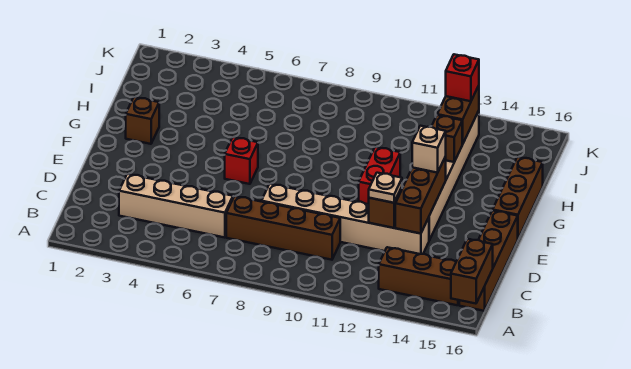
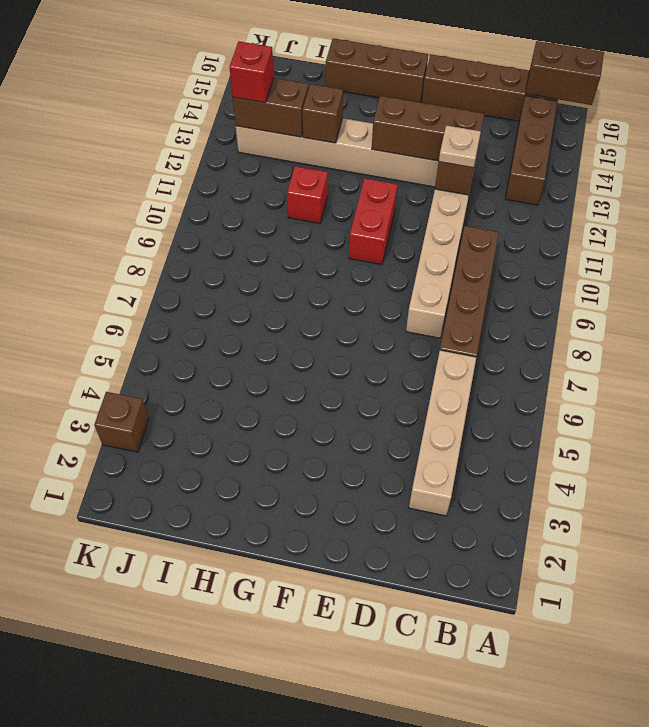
red brick F6 level 1 -> red brick H11 level 1
red brick F11:G11 level 1 -> red brick F10:F11 level 1
tan brick F13 level 3 -> none
brown brick G2 level 1 -> brown brick K3 level 1

